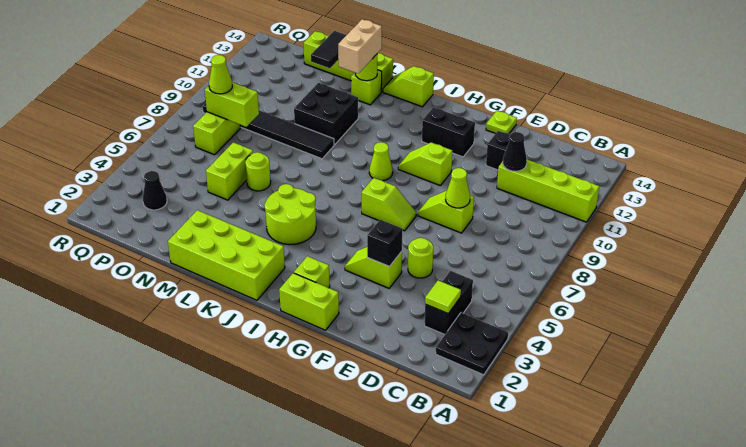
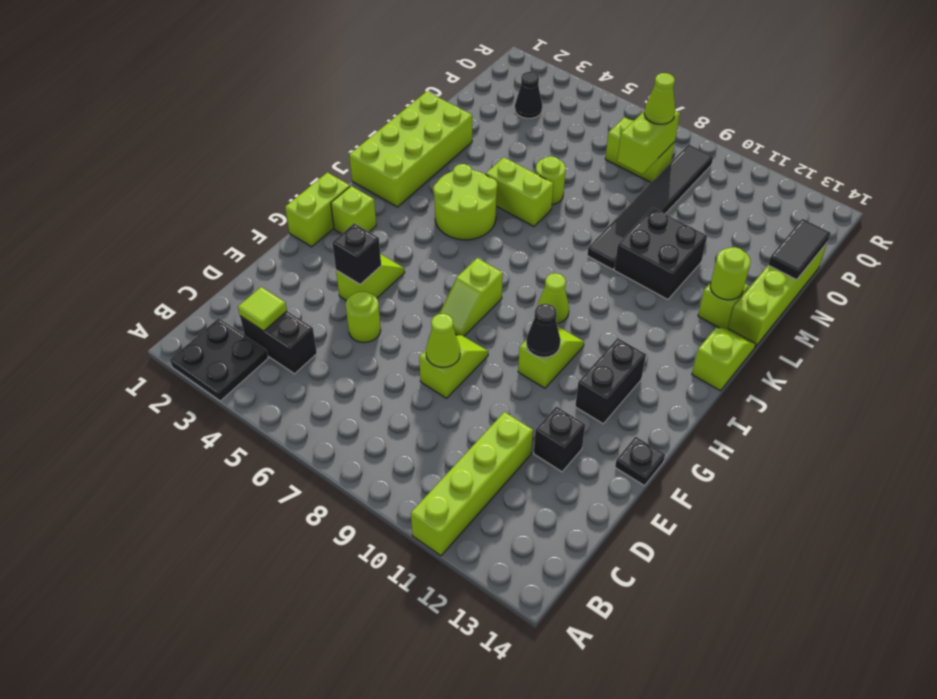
black cone D11 level 2 -> black cone G10 level 2
lime plate F14 level 1 -> black plate F14 level 1
tan brick L12:L13 level 3 -> none
lime brick N5:N6 level 1 -> lime brick L5:L6 level 1
black tile N13:N14 level 2 -> black tile N14:O14 level 2

